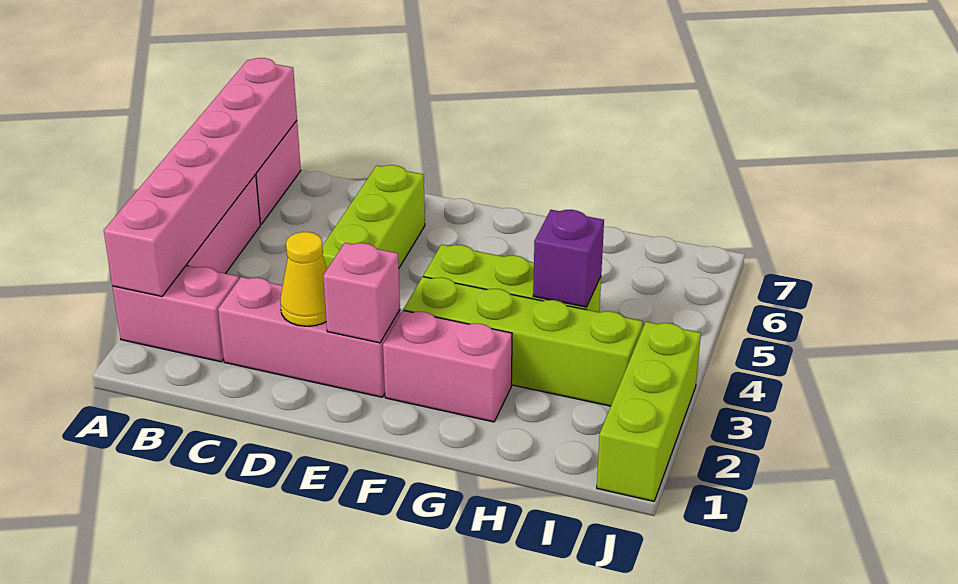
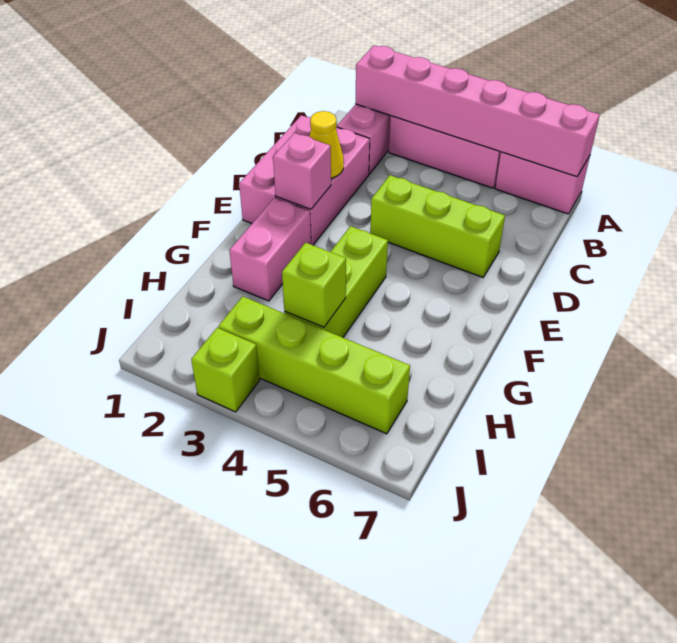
pink brick C2:E2 level 1 -> pink brick C1:E2 level 1
lime brick F3:I3 level 1 -> lime brick I3:I6 level 1
purple brick H4 level 2 -> lime brick H4 level 2
lime brick J1:J3 level 1 -> lime brick J3 level 1

